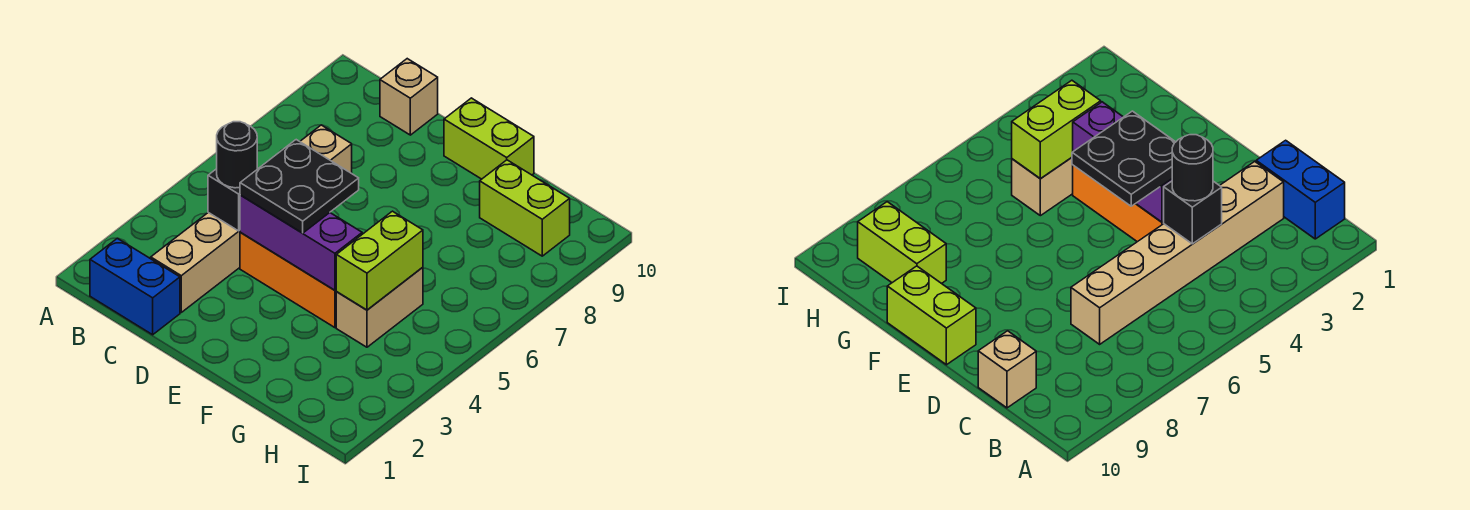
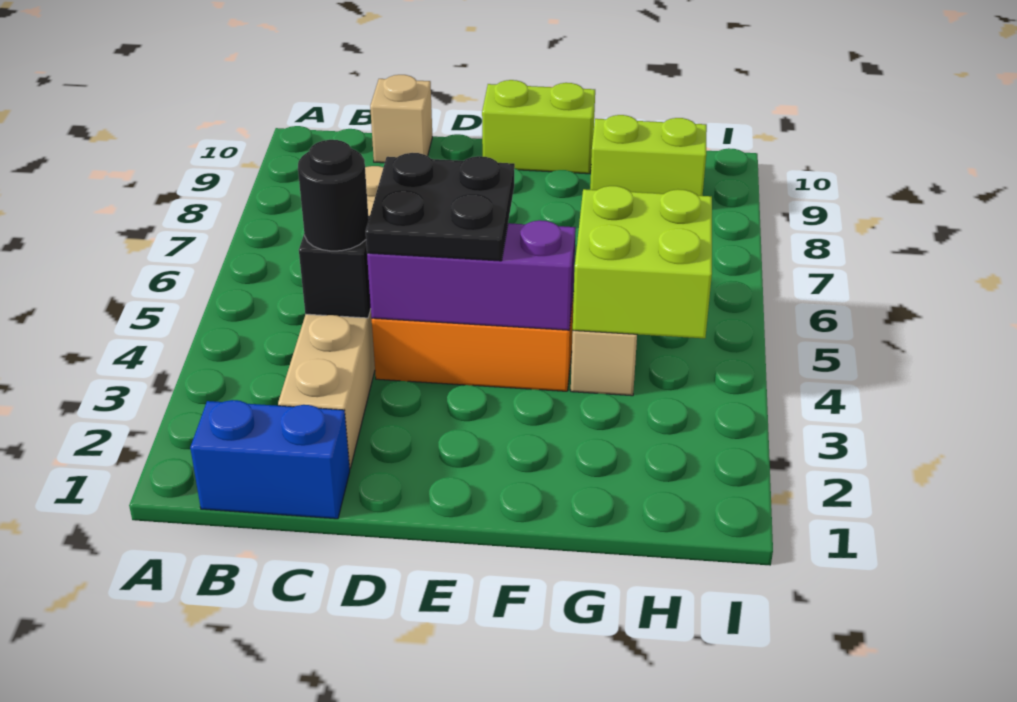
lime brick G4:G5 level 2 -> lime brick G4:H5 level 2

